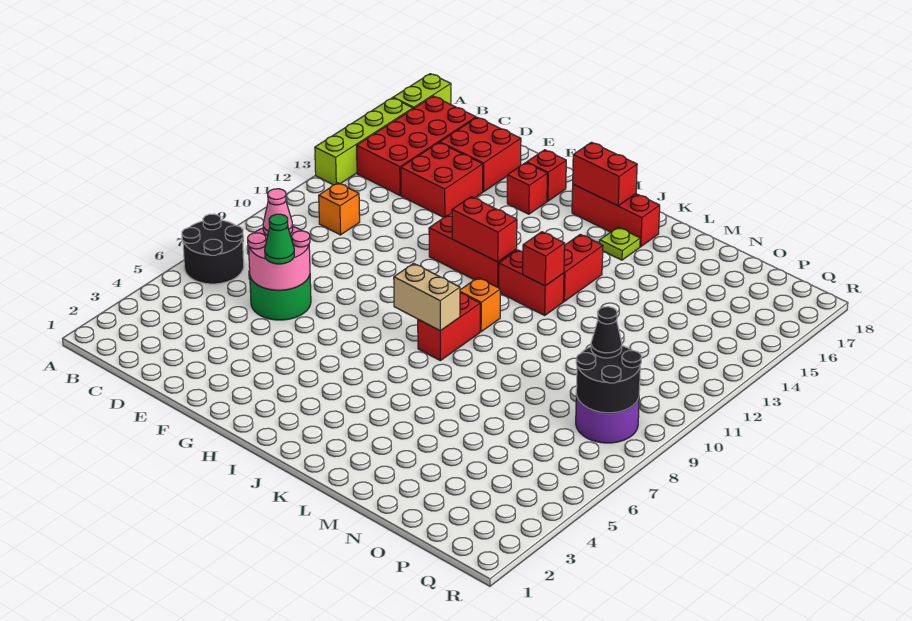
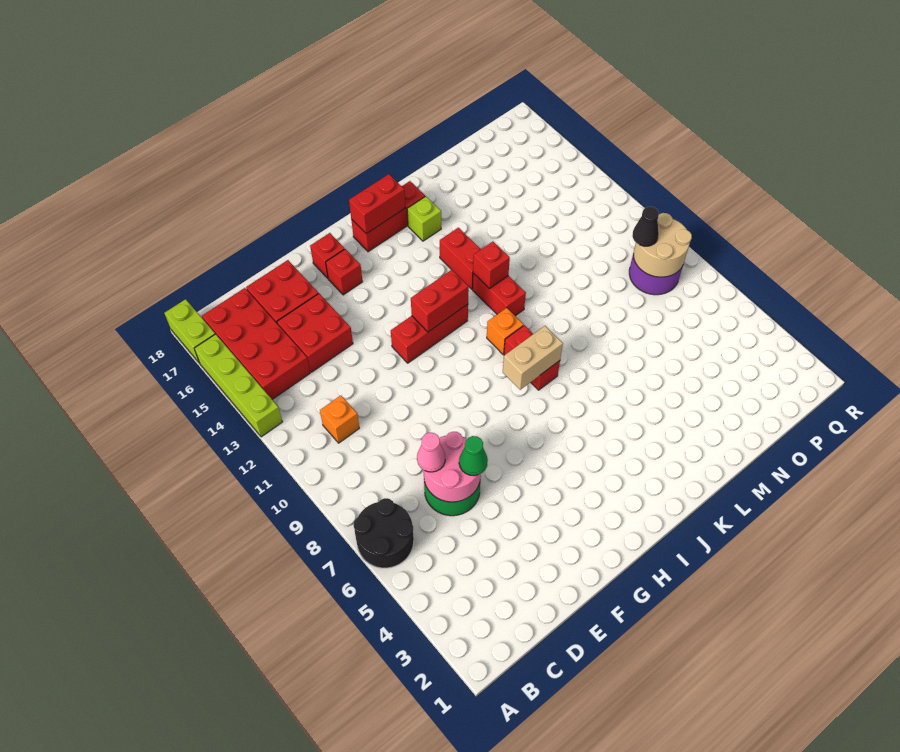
red brick J12:K12 level 1 -> red brick K11:K12 level 1
lime plate K16 level 1 -> lime brick K16 level 1
black round brick P8:Q9 level 2 -> tan round brick P8:Q9 level 2

